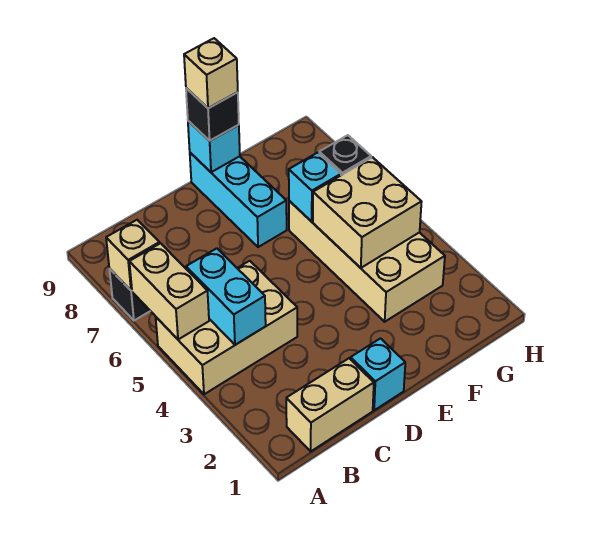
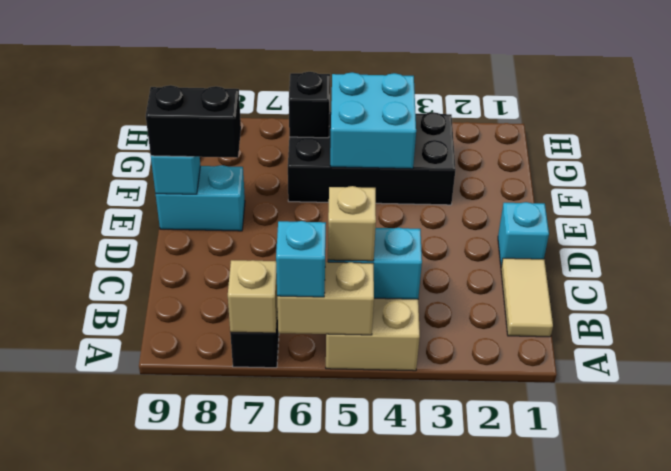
tan brick B1:C1 level 1 -> tan tile B1:C1 level 1
cyan brick E7:E9 level 1 -> cyan brick E8:E9 level 1
black brick E9 level 3 -> black brick E8:E9 level 3
tan brick E9 level 4 -> tan brick B5 level 3
tan brick F3:G6 level 1 -> black brick F3:G6 level 1
tan brick F4:G5 level 2 -> cyan brick F4:G5 level 2
cyan brick F6 level 2 -> cyan brick A6 level 3

